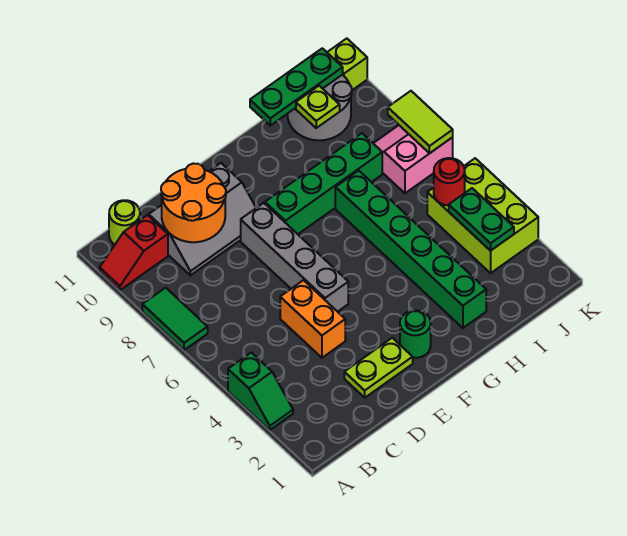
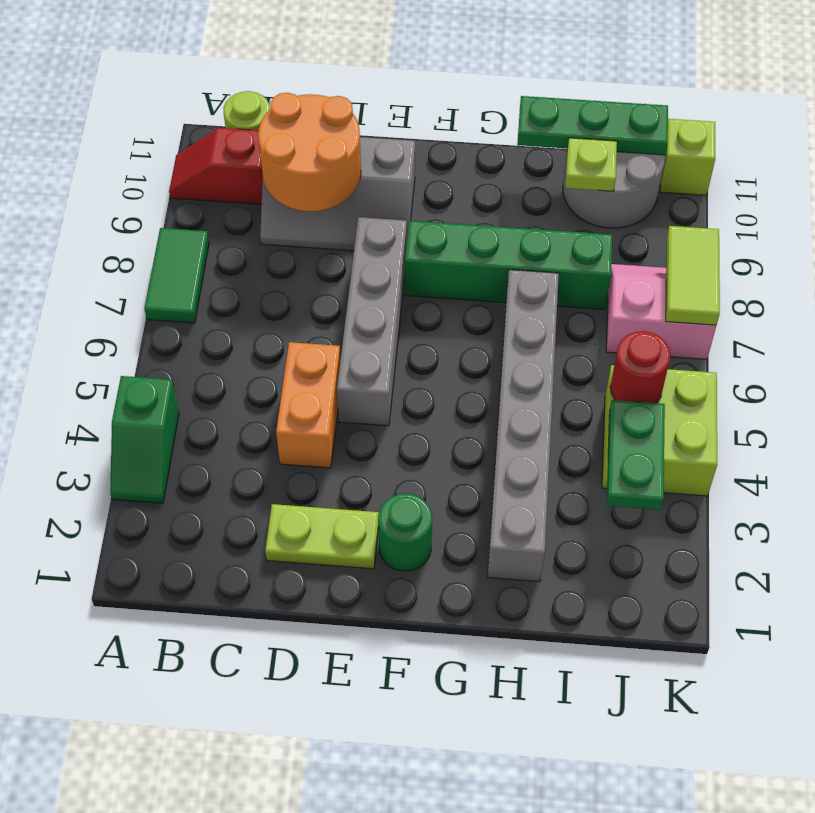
green brick H2:H7 level 1 -> grey brick H2:H7 level 1
lime brick J3:K5 level 1 -> lime brick J4:K5 level 1

